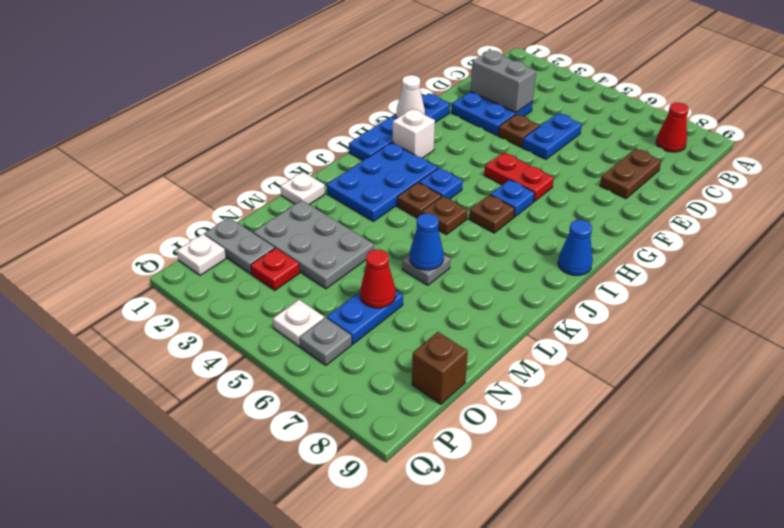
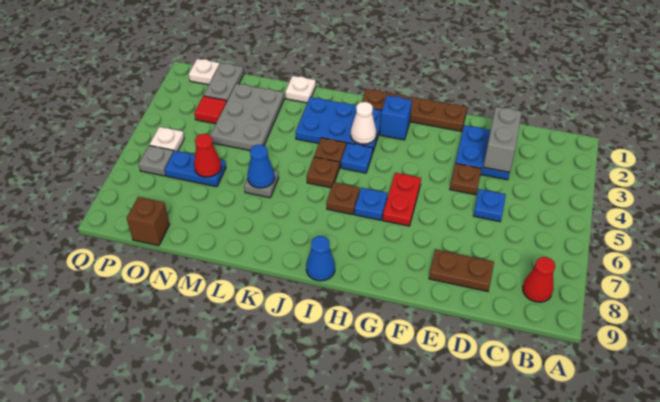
blue plate D5:E5 level 1 -> blue plate D5 level 1
blue plate F1:I1 level 1 -> brown plate F1:I1 level 1
white cone G1 level 2 -> white cone I3 level 2
white brick H2 level 1 -> blue brick H2 level 1
red plate O3 level 1 -> red tile O3 level 1

